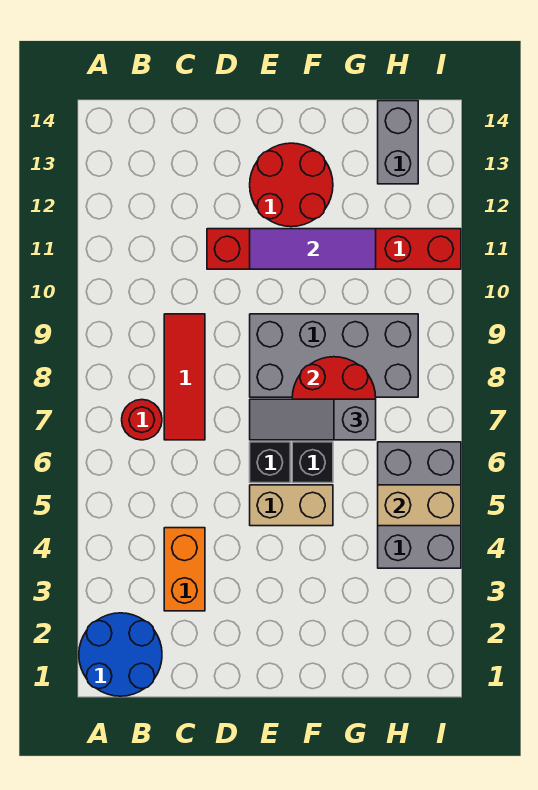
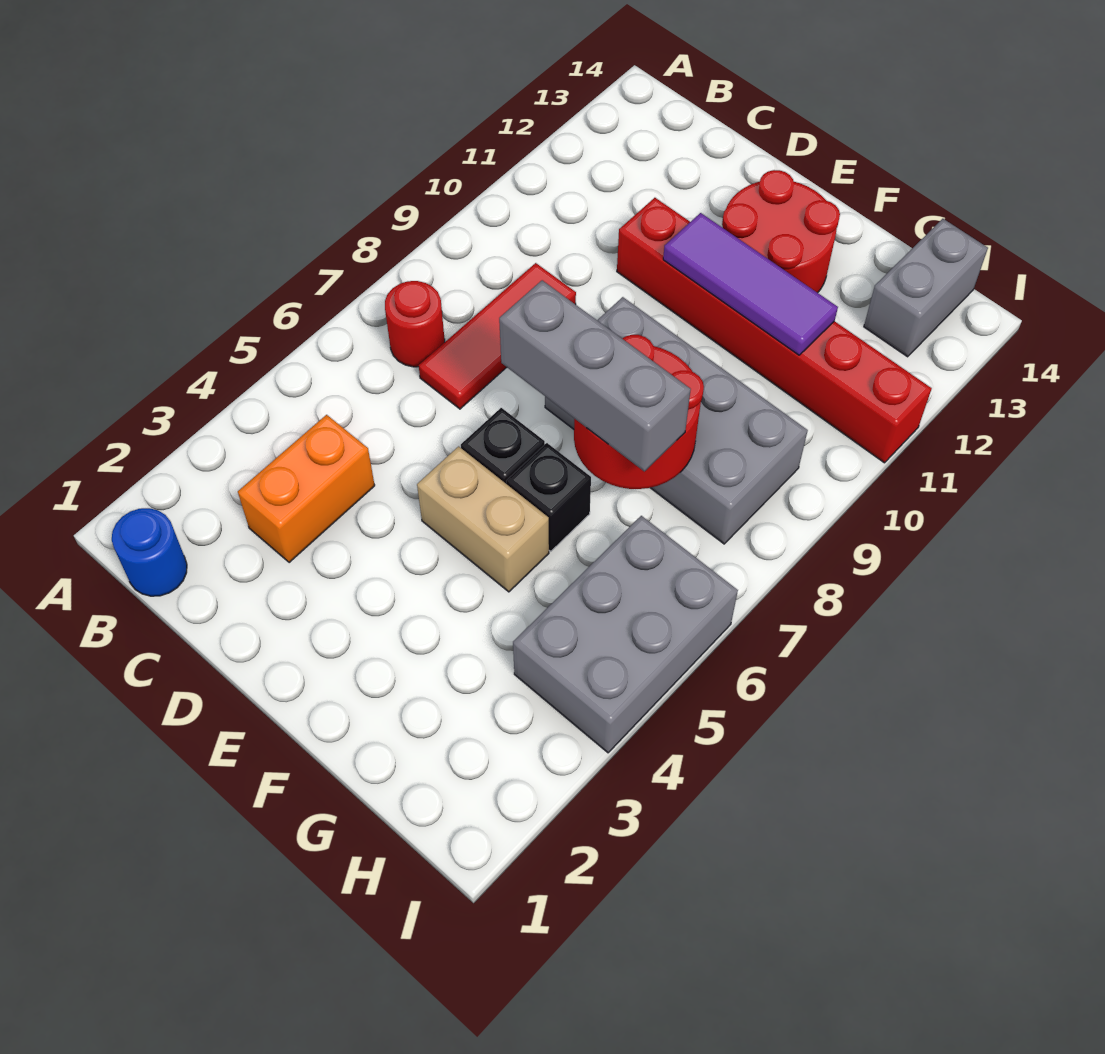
blue round brick A1:B2 level 1 -> blue round brick B1 level 1
grey slope E7:G7 level 3 top G -> grey brick E7:G7 level 3
tan brick H5:I5 level 2 -> none

